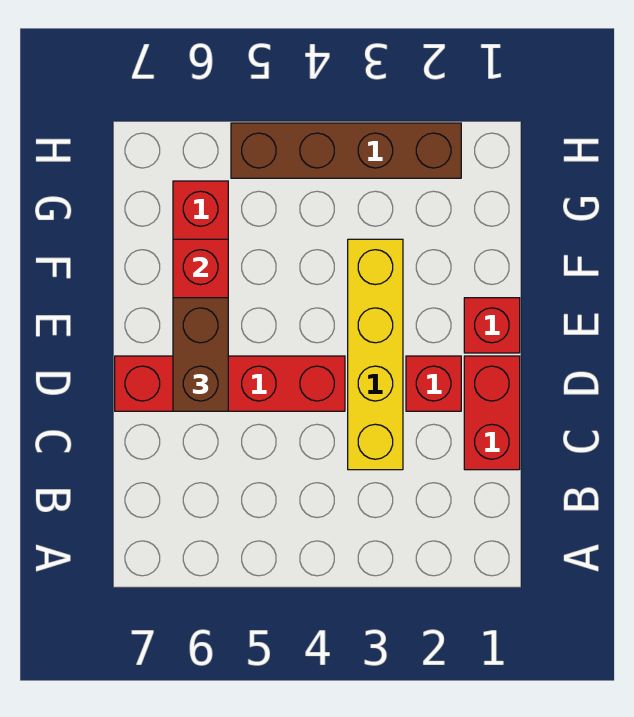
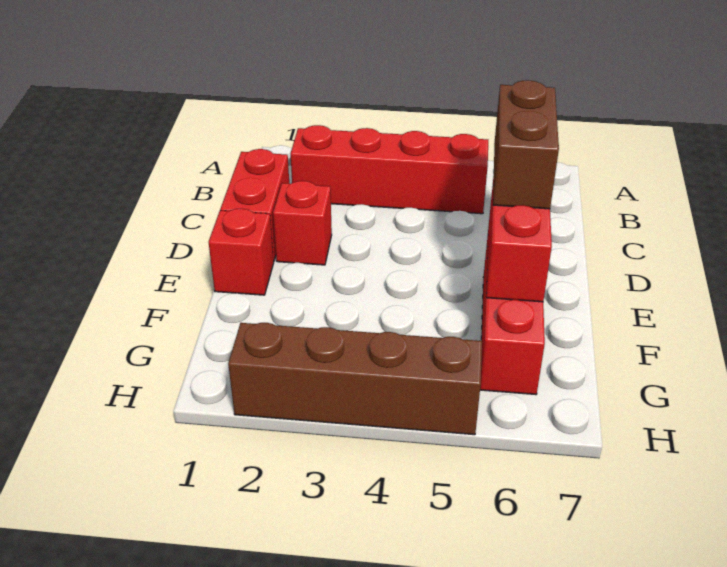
yellow brick C3:F3 level 1 -> none
red brick D4:D7 level 1 -> red brick B2:B5 level 1

